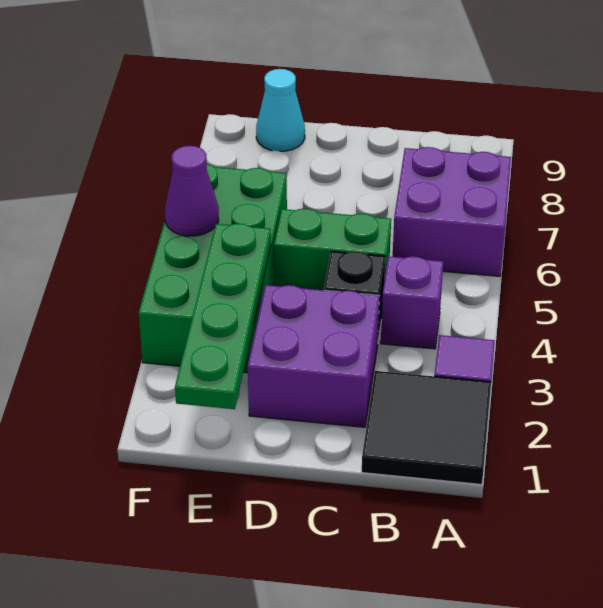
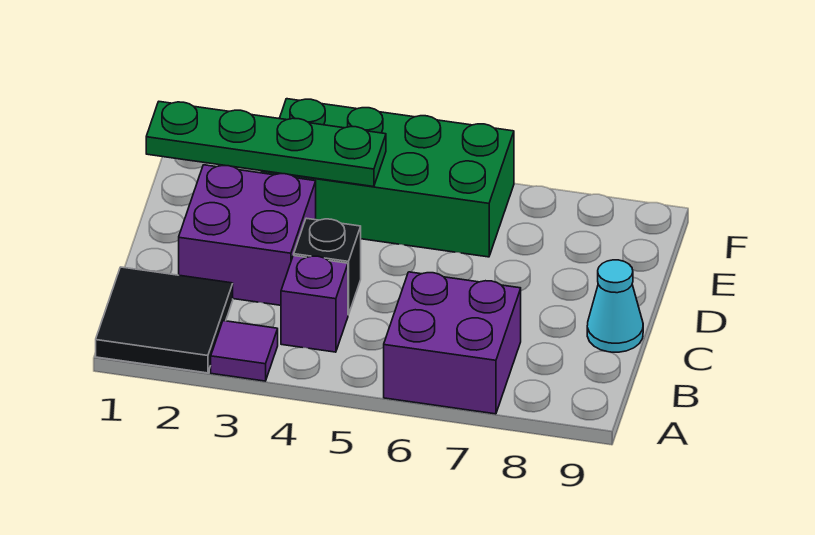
green brick C5:D5 level 1 -> none
cyan cone E9 level 1 -> cyan cone C9 level 1
purple cone F5 level 2 -> none

